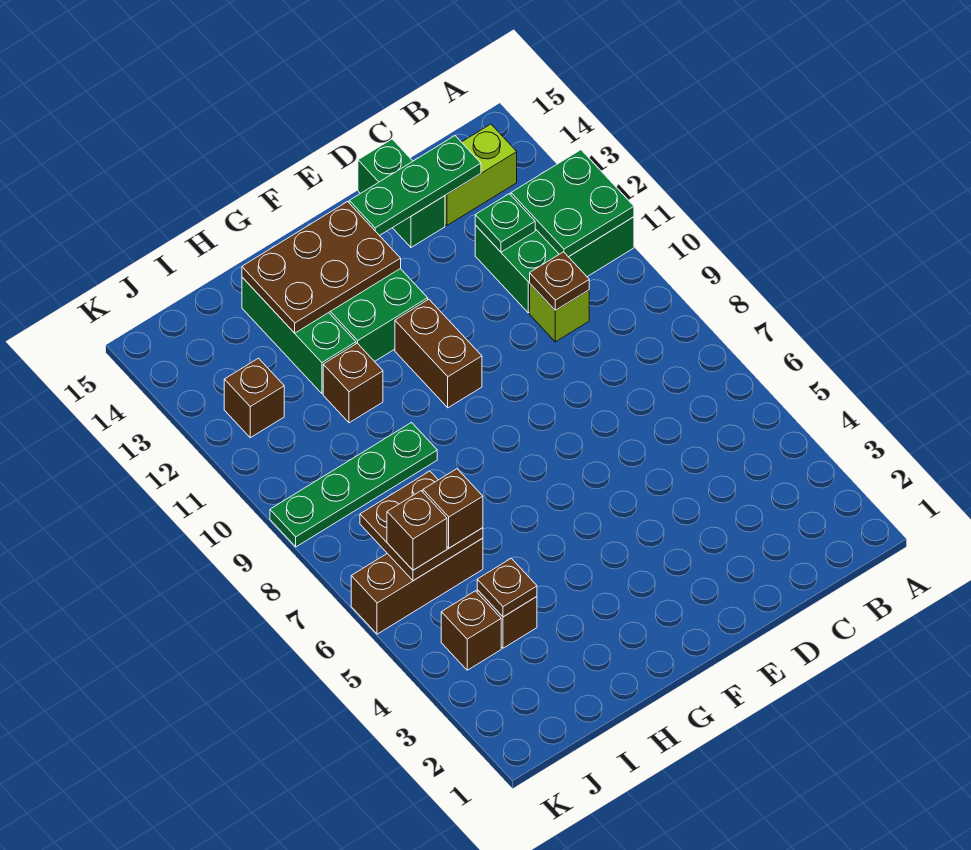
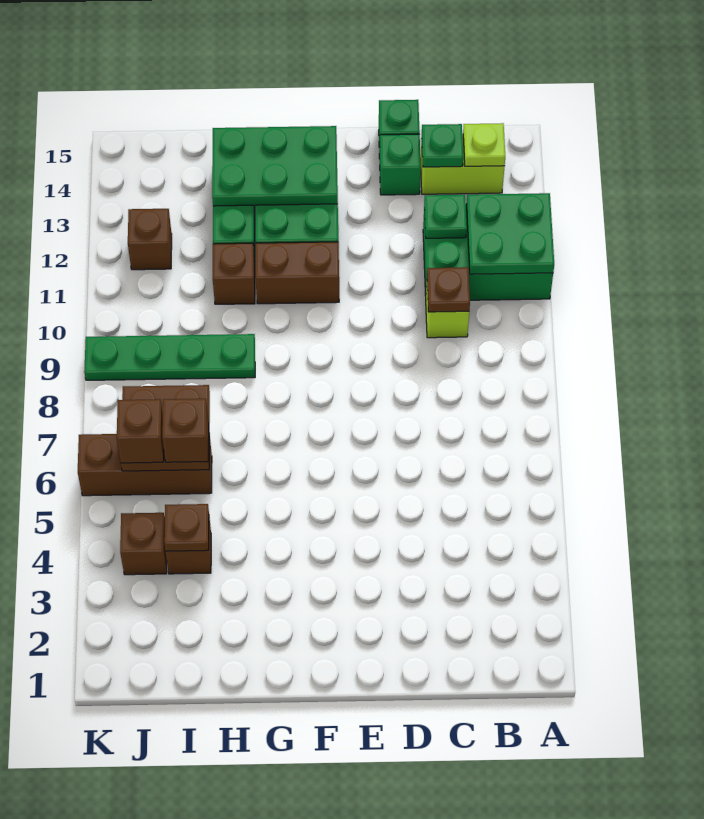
none -> lime plate B14 level 2
green plate C14:E14 level 2 -> green plate C14 level 2
brown brick F10:F11 level 1 -> brown brick F11:G11 level 1
brown plate F13:H14 level 2 -> green plate F13:H14 level 2

